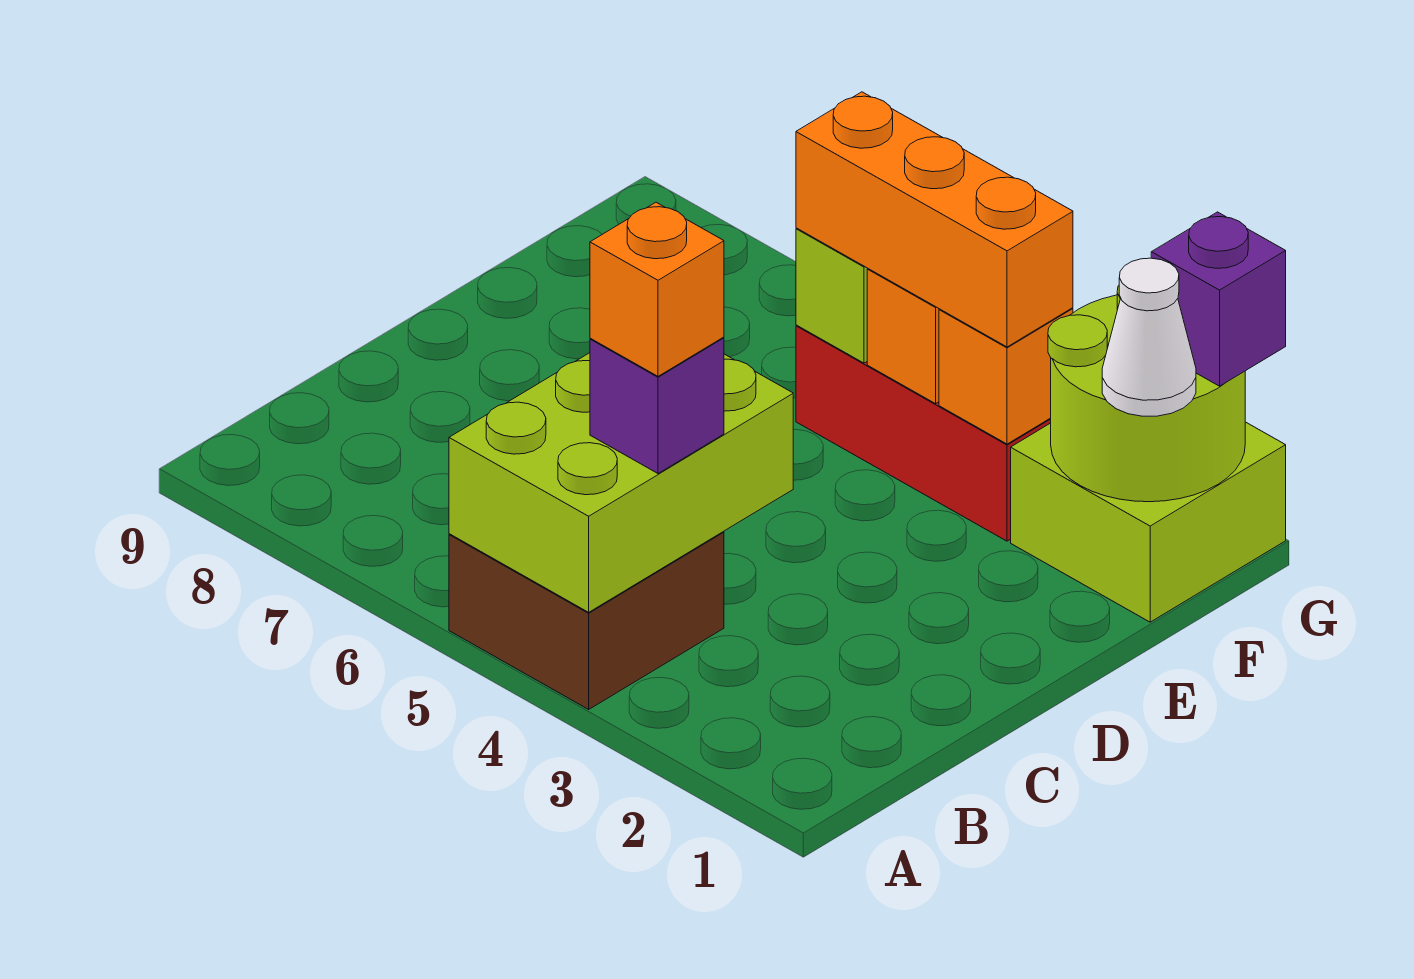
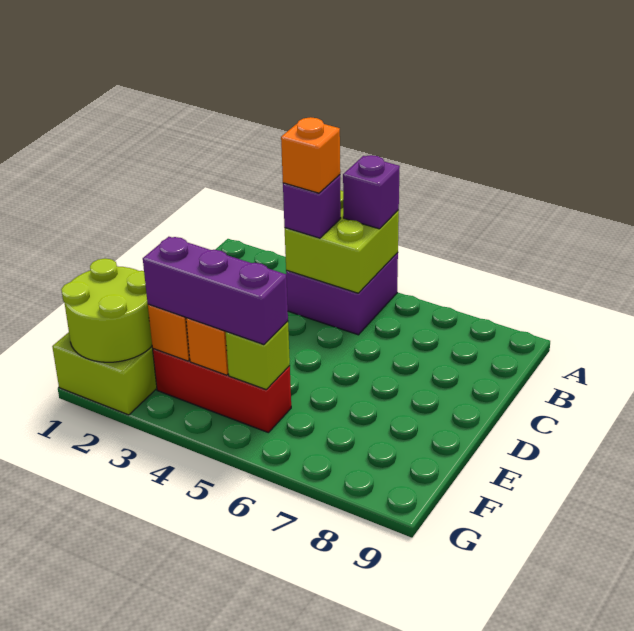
brown brick A4:B5 level 1 -> purple brick A4:B5 level 1
lime brick A4:C5 level 2 -> lime brick A4:B5 level 2
white cone F1 level 3 -> none
orange brick F3:F5 level 3 -> purple brick F3:F5 level 3
purple brick G1 level 3 -> purple brick A5 level 3

